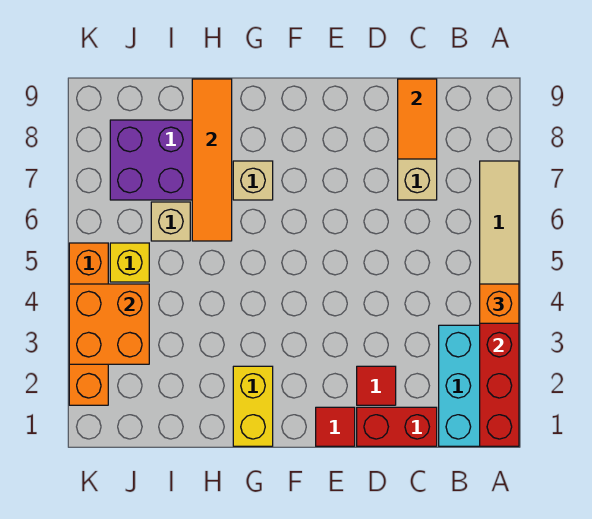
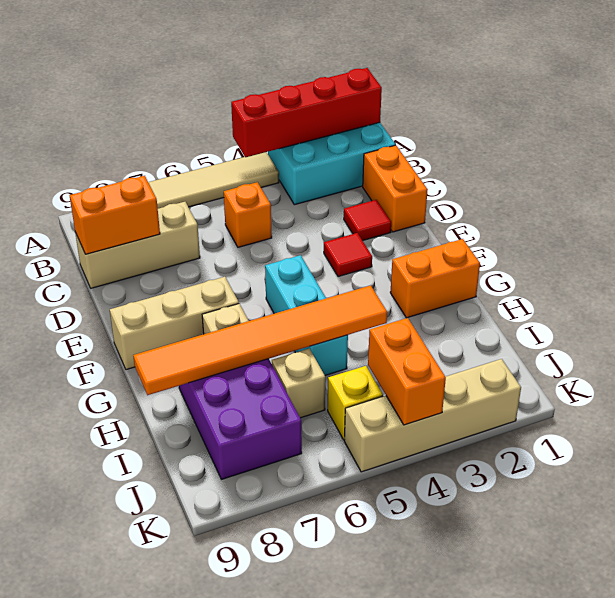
orange brick A4 level 3 -> orange brick C5 level 1
red brick C1:D1 level 1 -> orange brick C1:D1 level 1
orange tile C8:C9 level 2 -> orange brick C8:C9 level 2
red tile E1 level 1 -> red tile E3 level 1
none -> cyan brick F5:H5 level 1
none -> tan brick F7:F9 level 1
yellow brick G1:G2 level 1 -> orange brick G1:G2 level 1
orange tile H6:H9 level 2 -> orange tile H4:H9 level 2
orange brick J3:K4 level 2 -> orange brick J4:K4 level 2
orange brick K2:K5 level 1 -> tan brick K2:K5 level 1

